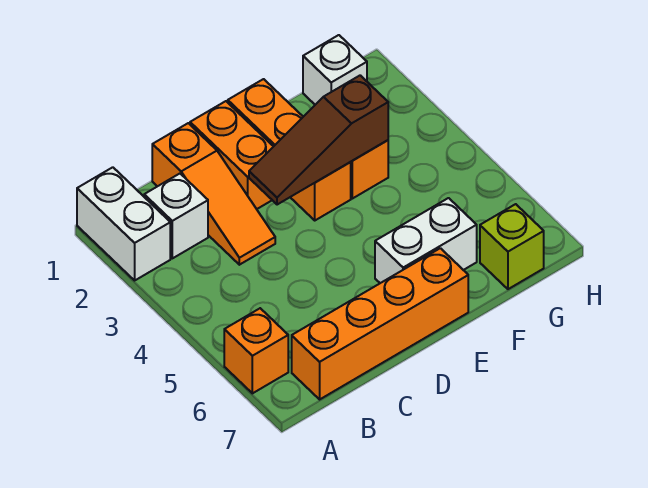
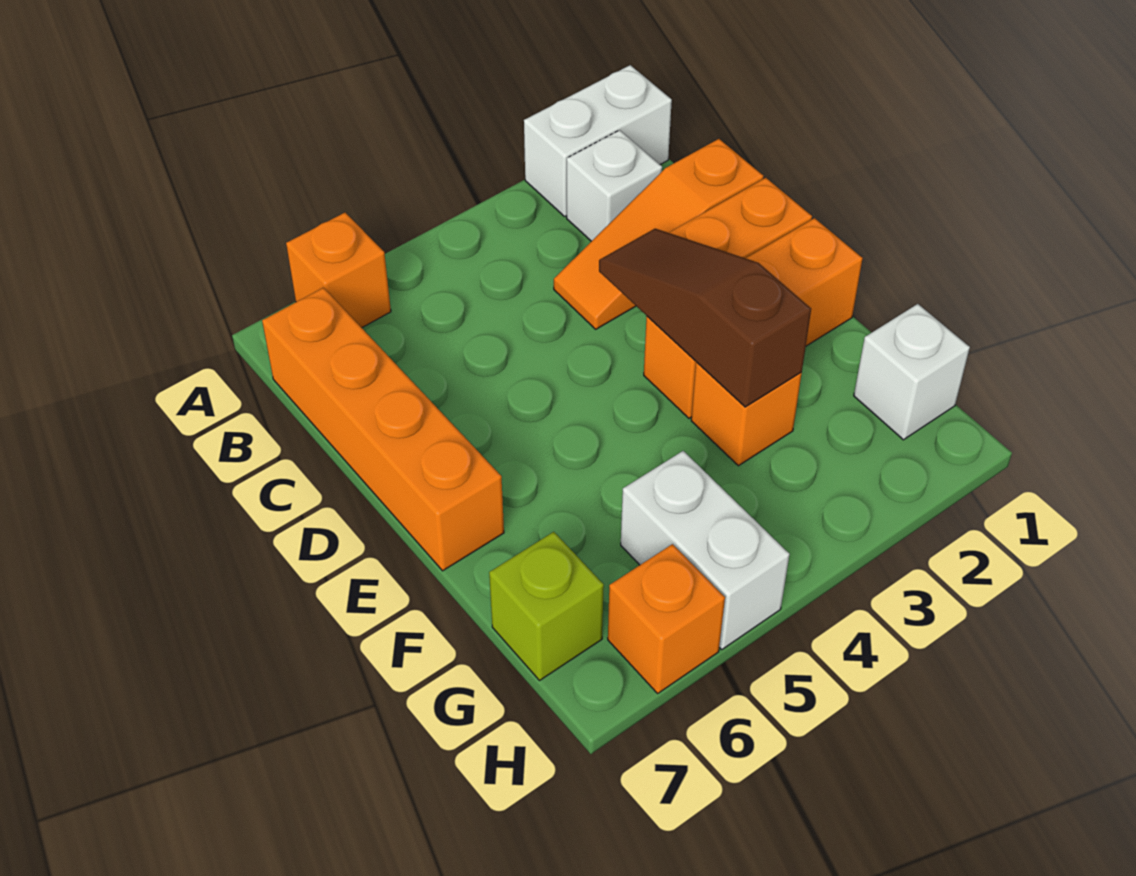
white brick E6:F6 level 1 -> white brick G5:H5 level 1
none -> orange brick H6 level 1

